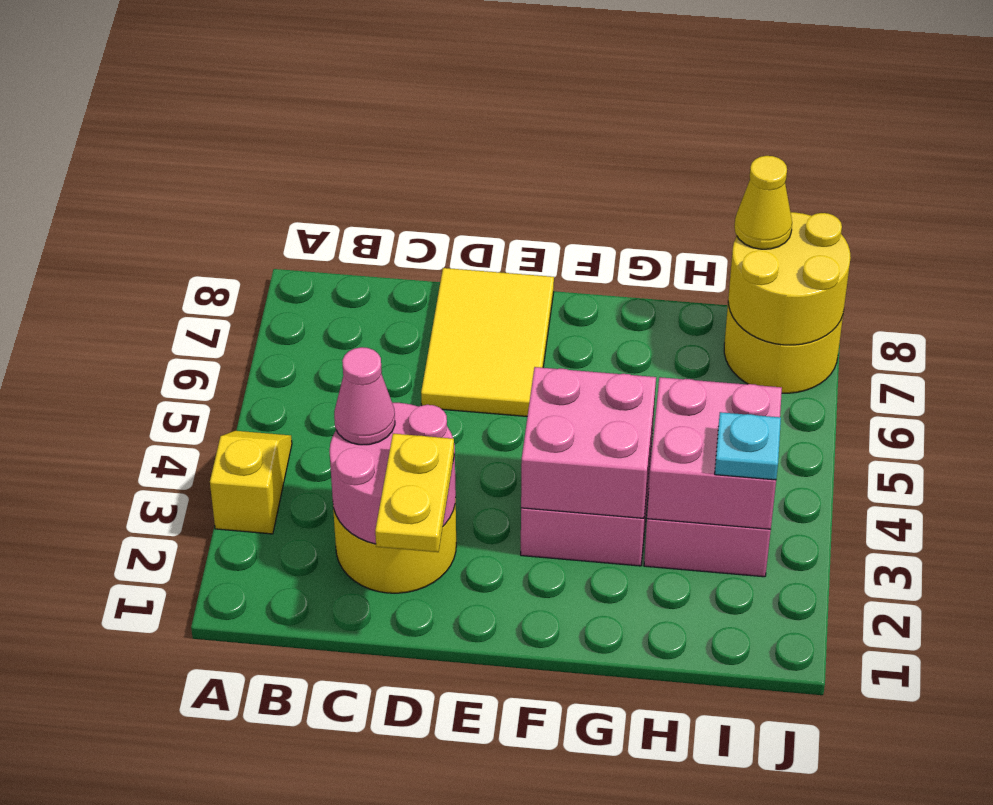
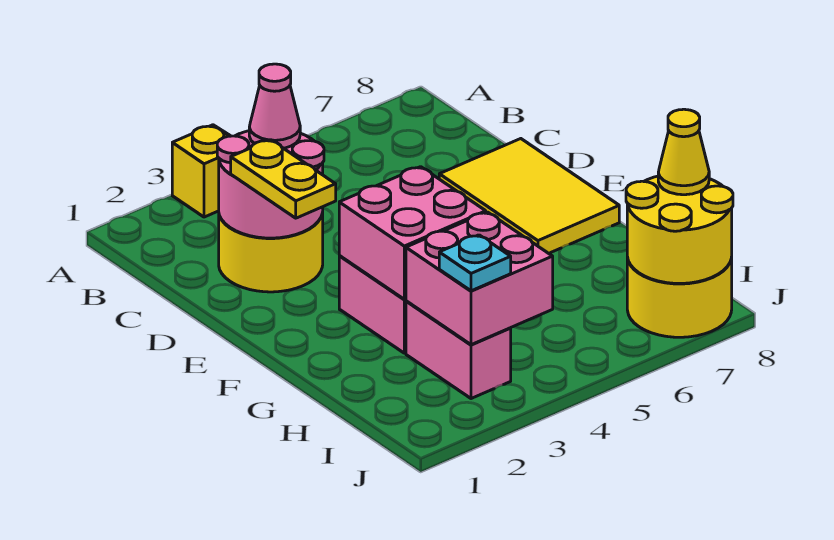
yellow plate D1:D2 level 3 -> yellow plate D2:E2 level 3
yellow tile D6:E8 level 1 -> yellow tile D7:F8 level 1

